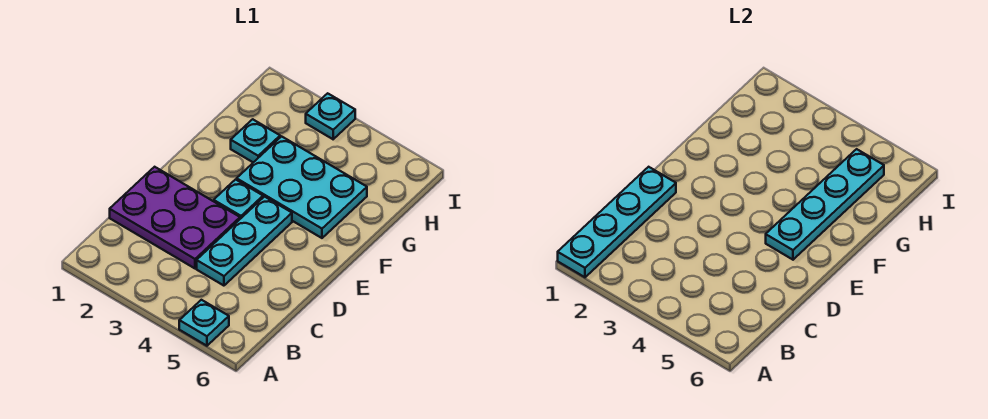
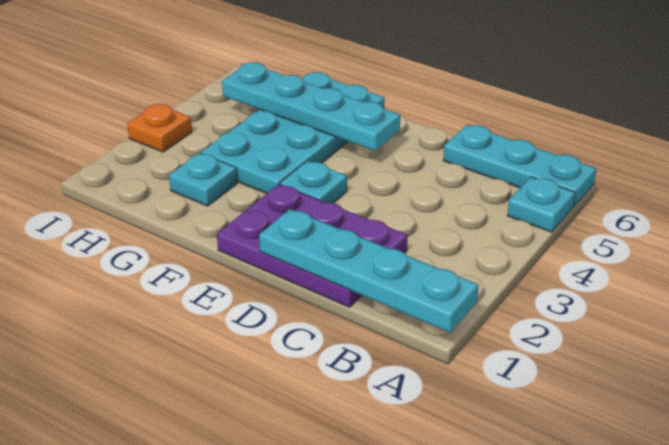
purple plate C1:D3 level 1 -> purple plate C1:E2 level 1
cyan plate C4:E4 level 1 -> cyan plate A6:C6 level 1
cyan plate F3:G5 level 1 -> cyan plate F3:G6 level 1
cyan plate I3 level 1 -> orange plate I3 level 1

